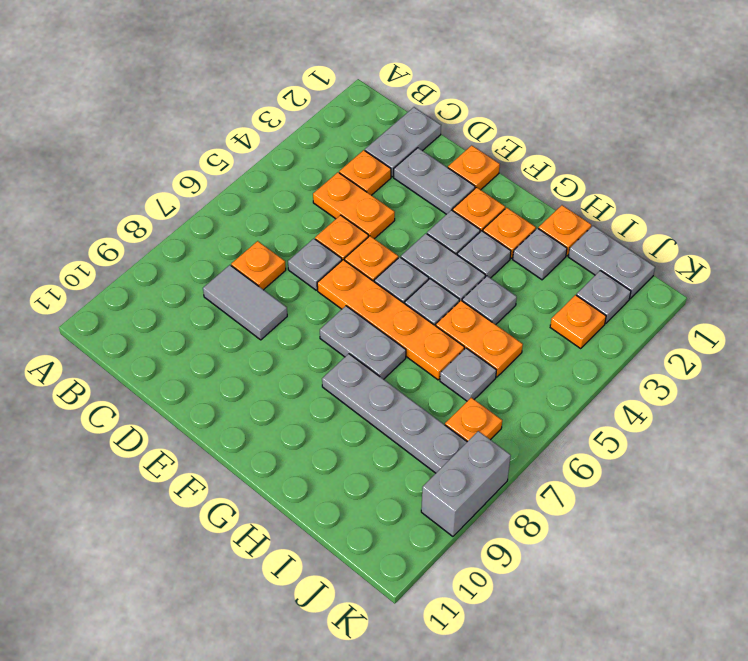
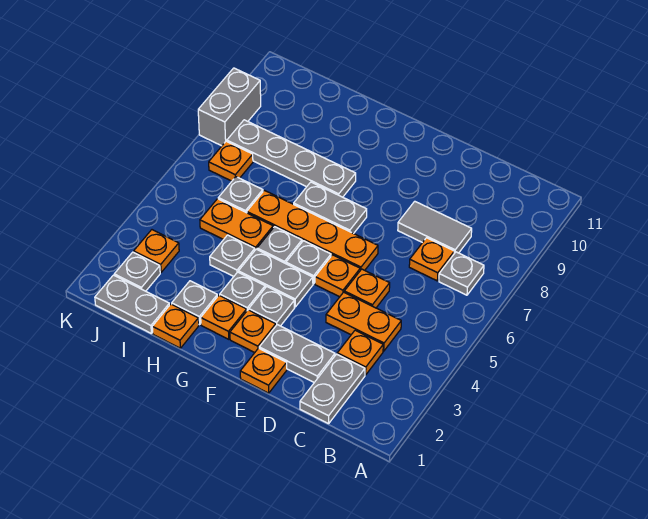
grey plate D6 level 1 -> grey plate B7 level 1

